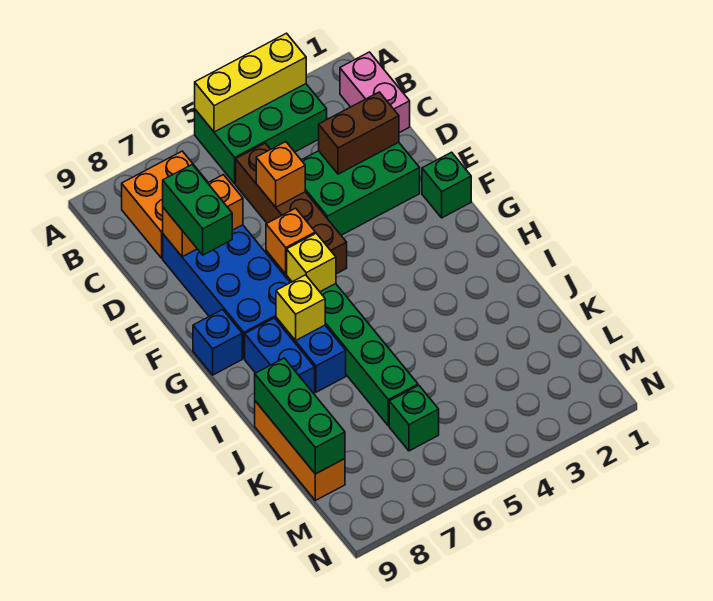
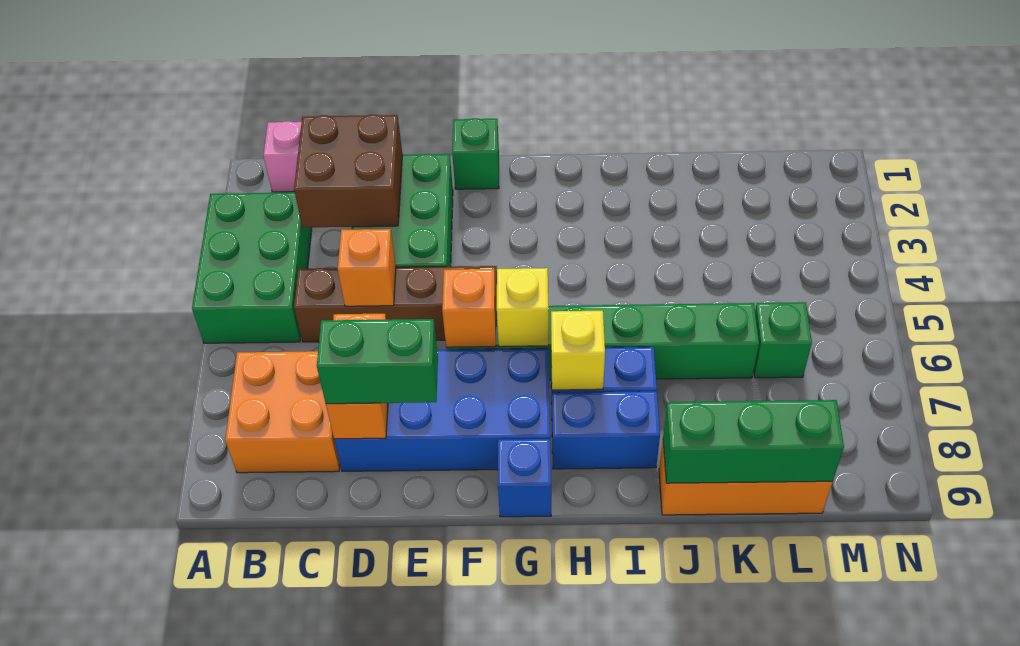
yellow brick A3:A5 level 2 -> none
brown brick D2:D3 level 2 -> brown brick C2:D3 level 2

